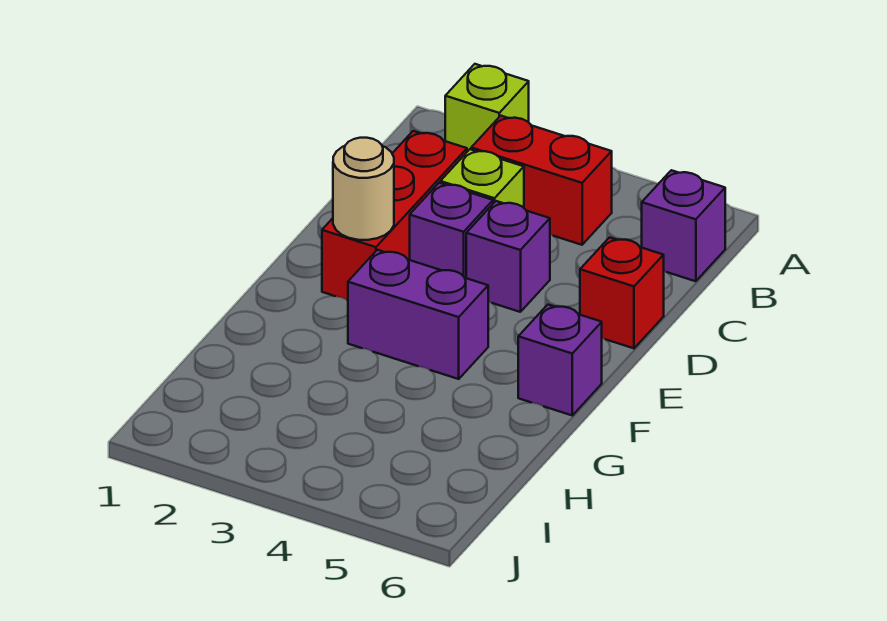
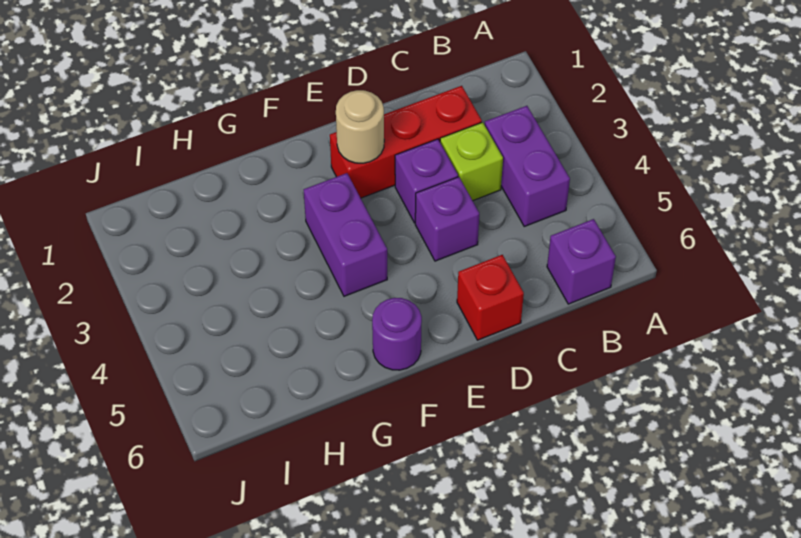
lime brick A2 level 1 -> none
red brick B3:B4 level 1 -> purple brick B3:B4 level 1
purple brick F6 level 1 -> purple round brick F6 level 1

